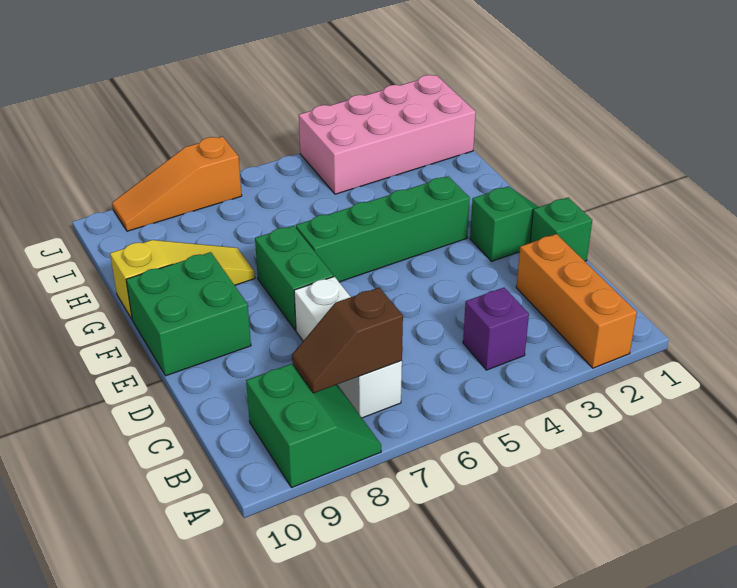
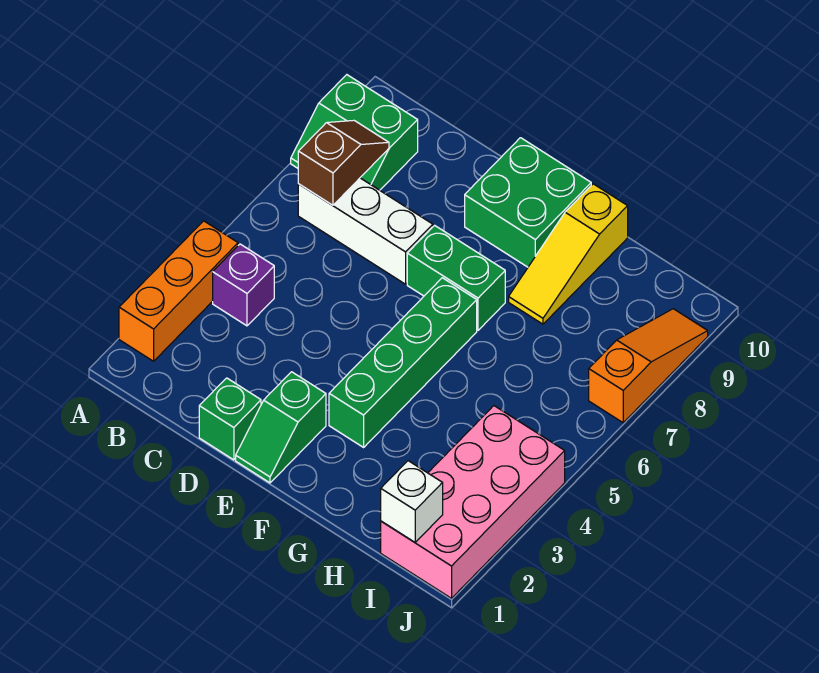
orange brick A2:C2 level 1 -> orange brick A2:A4 level 1
none -> white brick I1 level 2

